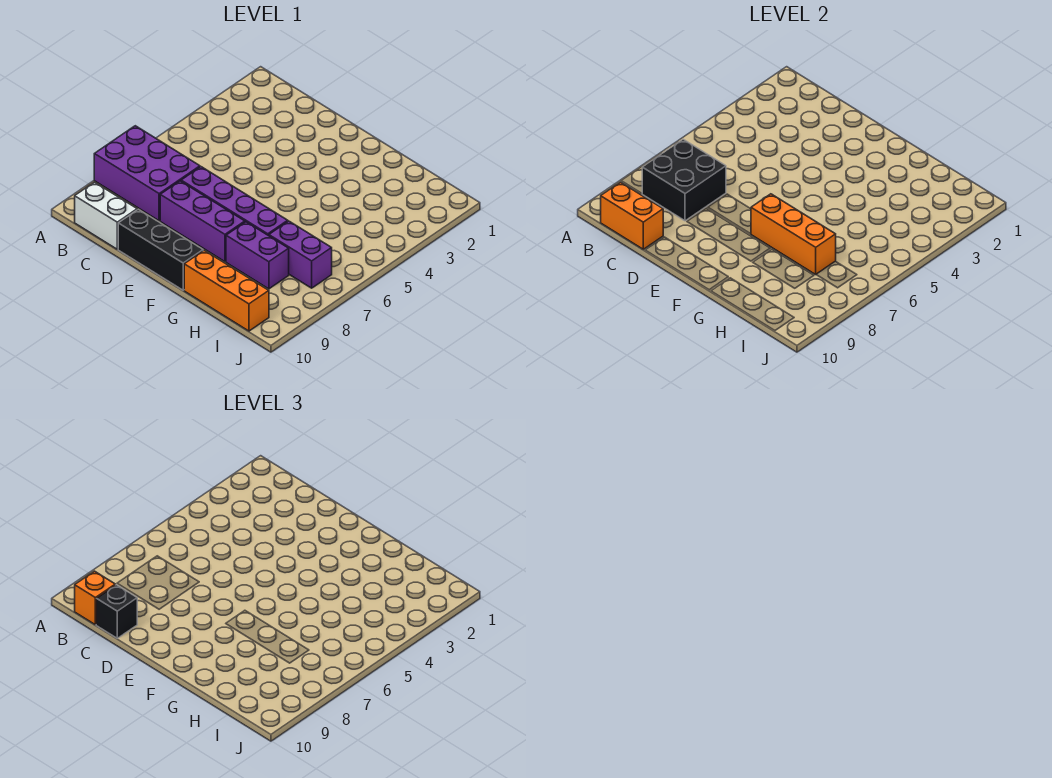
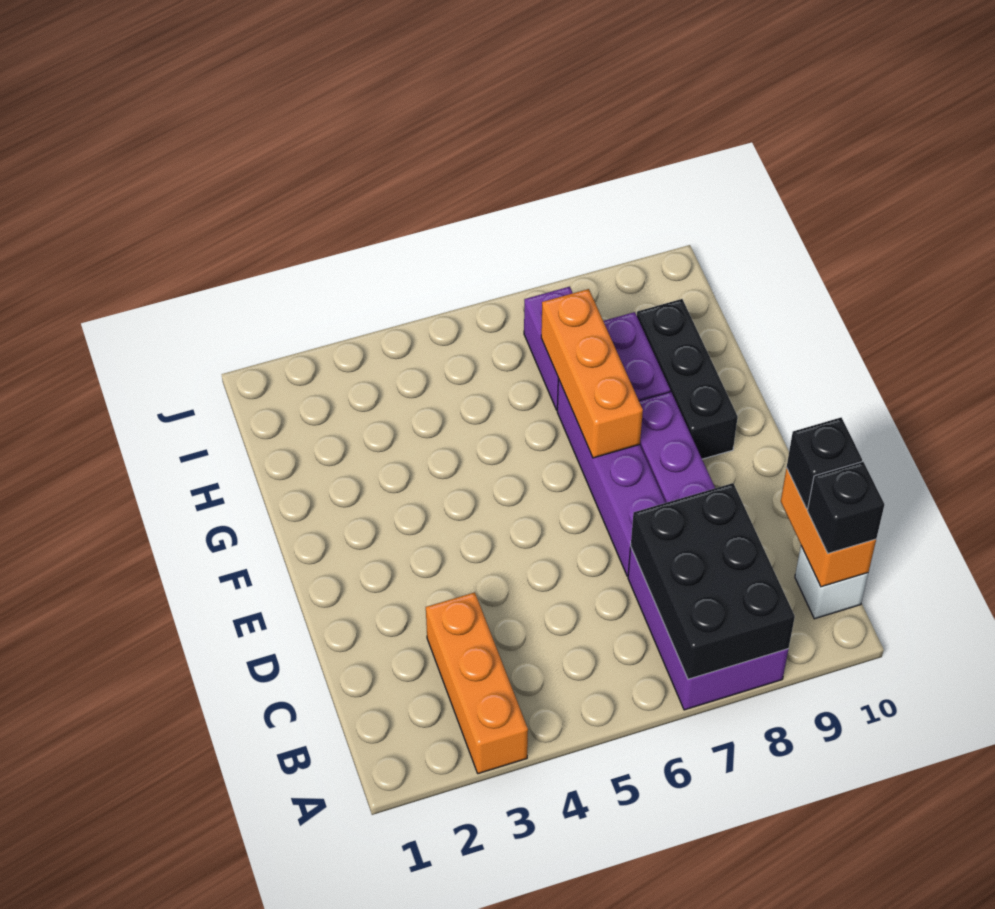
black brick B7:C8 level 2 -> black brick A7:C8 level 2
white brick B10:C10 level 1 -> white brick B10 level 1
orange brick B10 level 3 -> black brick B10 level 3
black brick D10:F10 level 1 -> black brick F9:H9 level 1
orange brick G10:I10 level 1 -> orange brick A3:C3 level 1

